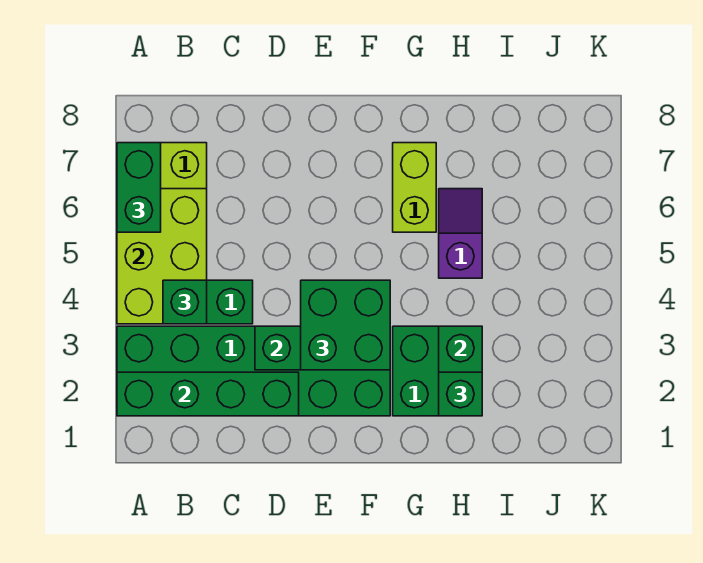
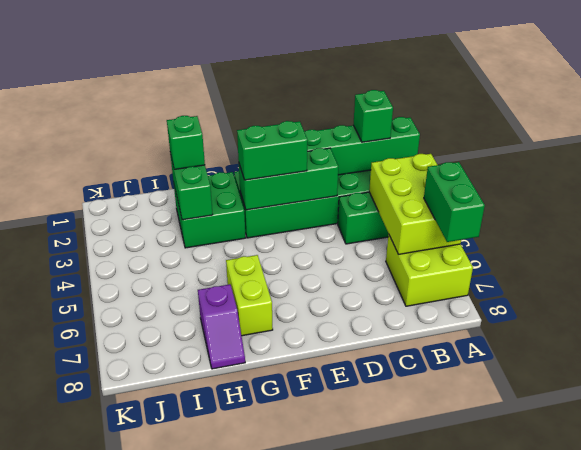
green brick B4 level 3 -> green brick B2 level 3
green brick E3:F4 level 3 -> green brick E3:F3 level 3
purple slope H5:H6 level 1 top 5 -> purple slope H7:H8 level 1 top 7

